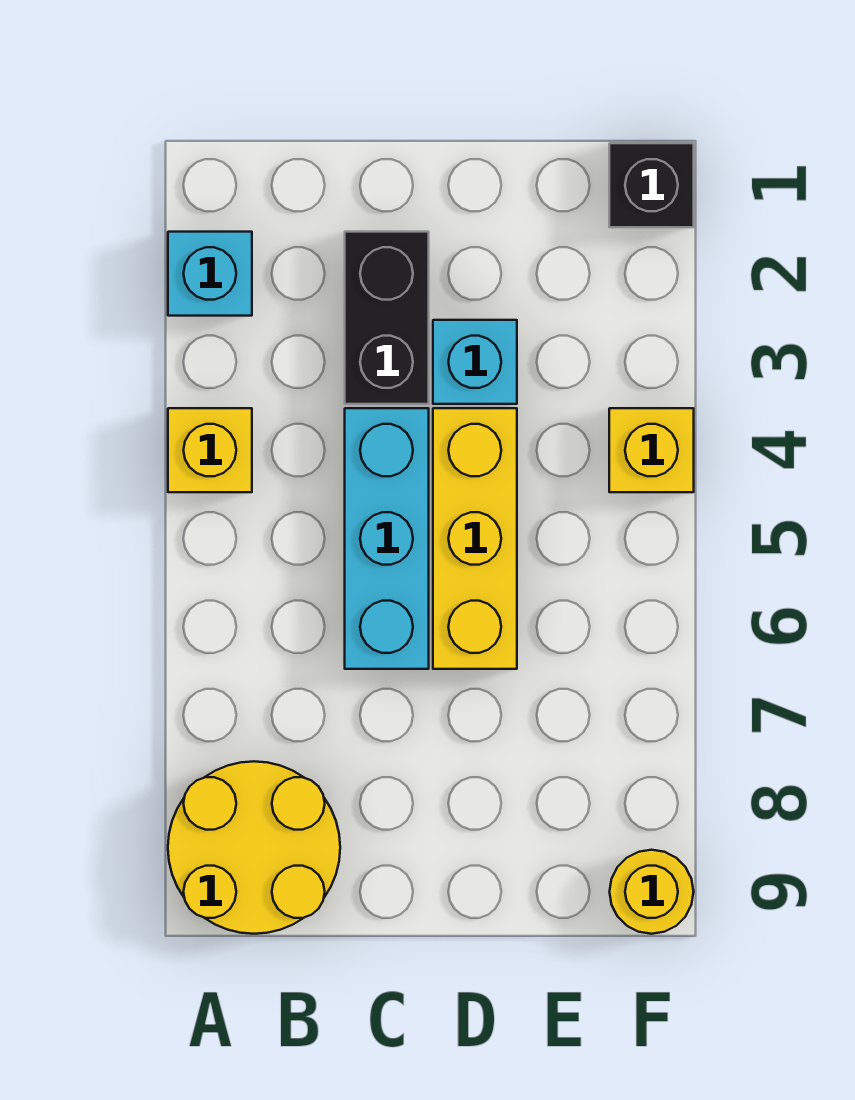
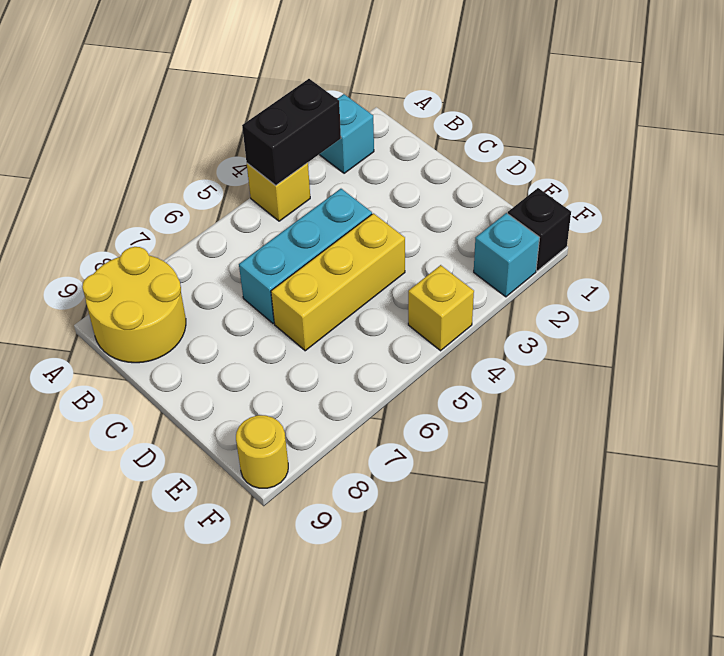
black brick C2:C3 level 1 -> black brick A3:A4 level 2
cyan brick D3 level 1 -> cyan brick F2 level 1

